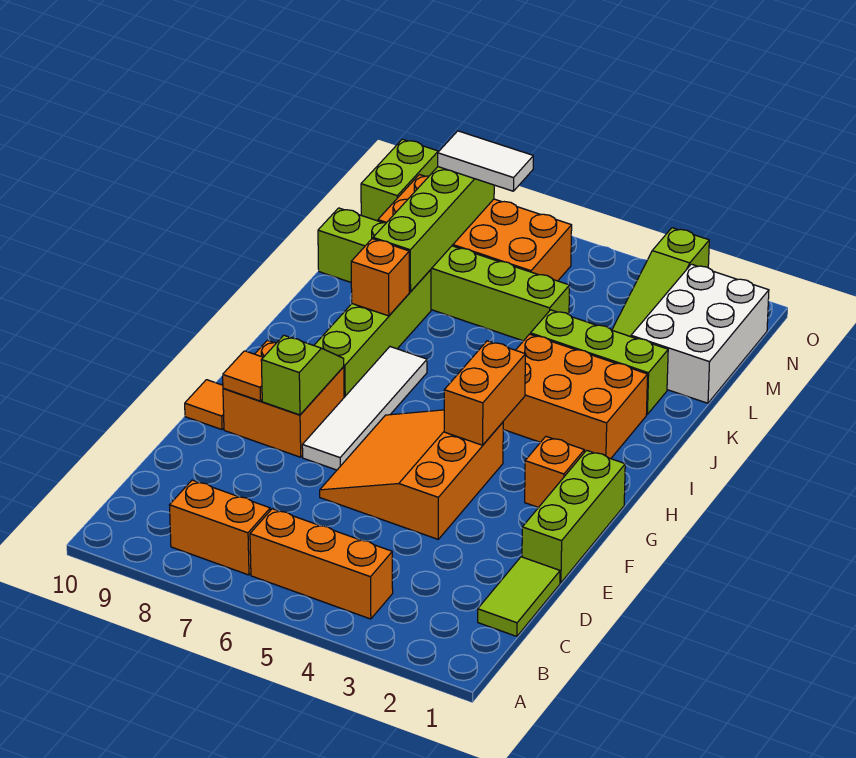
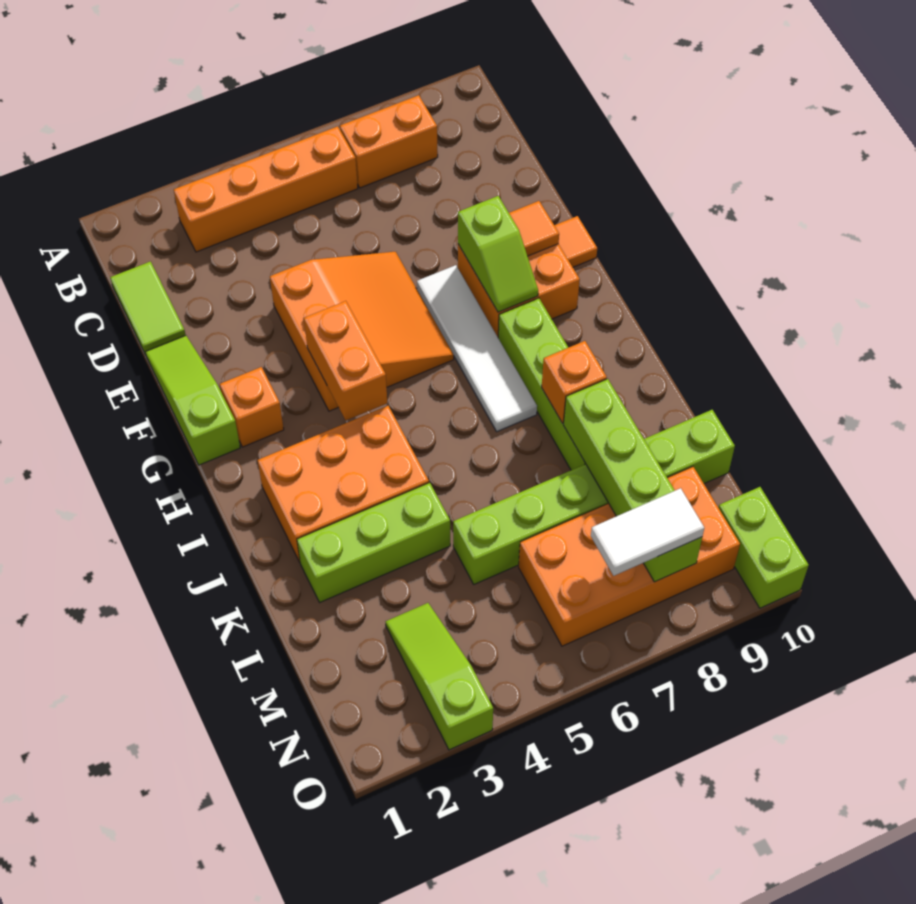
orange brick B4:B6 level 1 -> orange brick B3:B6 level 1
lime brick E1:G1 level 1 -> lime slope E1:G1 level 1 top G
white brick L1:N2 level 1 -> none

